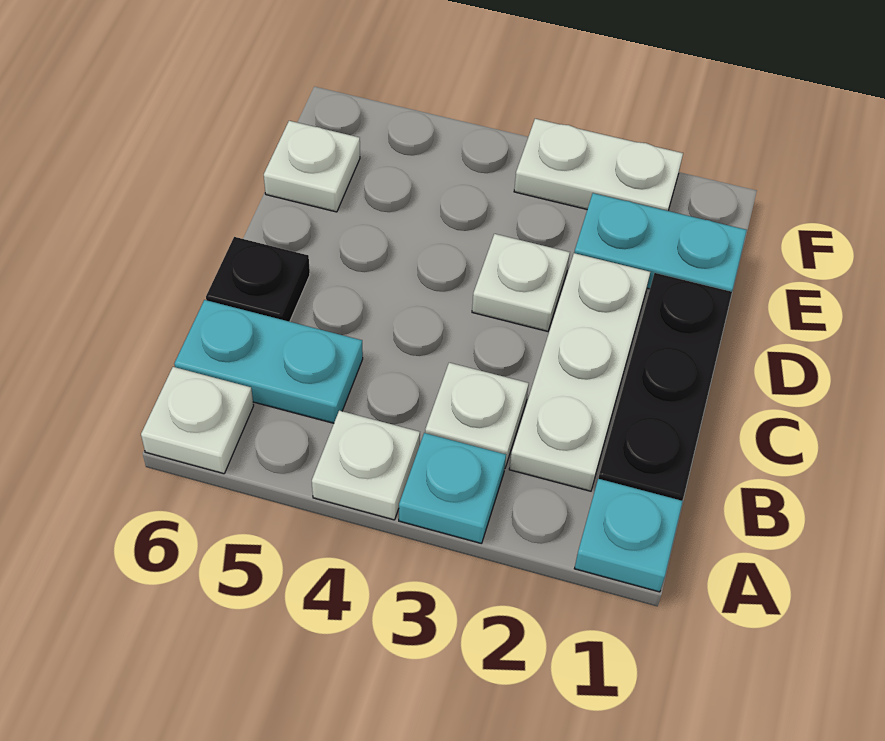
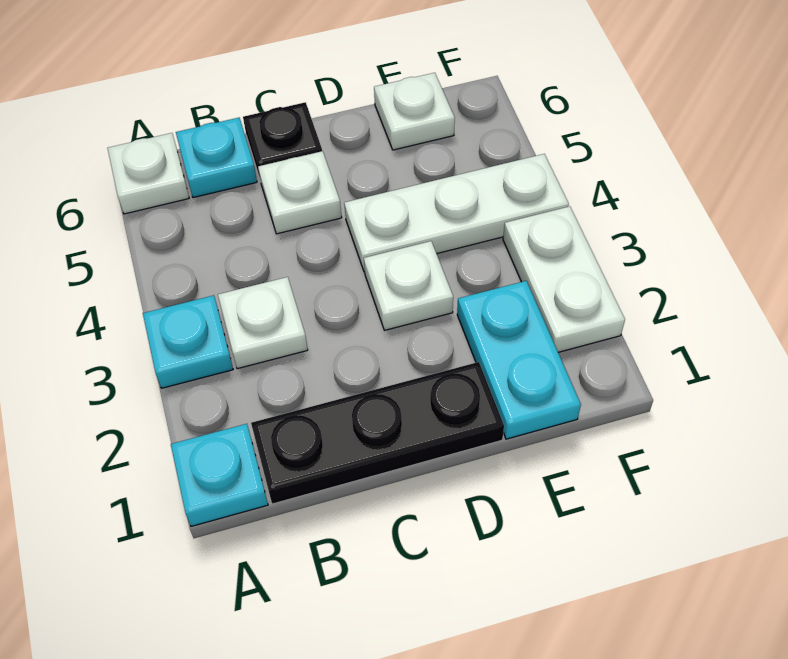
white plate A4 level 1 -> white plate C5 level 1
white plate B2:D2 level 1 -> white plate D4:F4 level 1
cyan plate B5:B6 level 1 -> cyan plate B6 level 1

